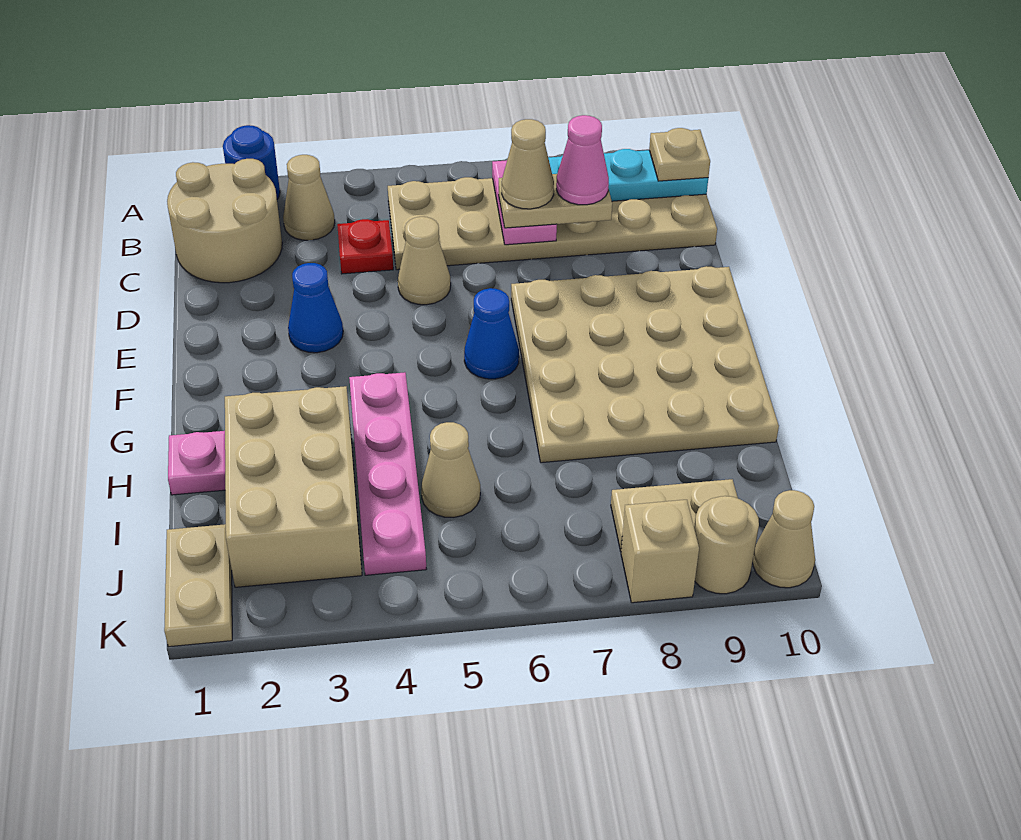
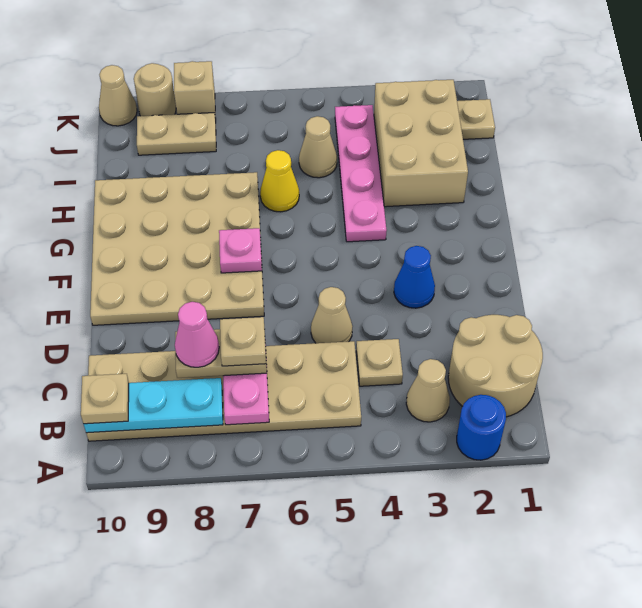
red plate C4 level 1 -> tan plate C4 level 1
tan cone C7 level 4 -> tan plate C7 level 4
blue cone F6 level 1 -> none
pink plate H1 level 1 -> pink plate F7 level 2
none -> yellow cone H6 level 1
tan plate J1:K1 level 1 -> tan plate J1 level 1

